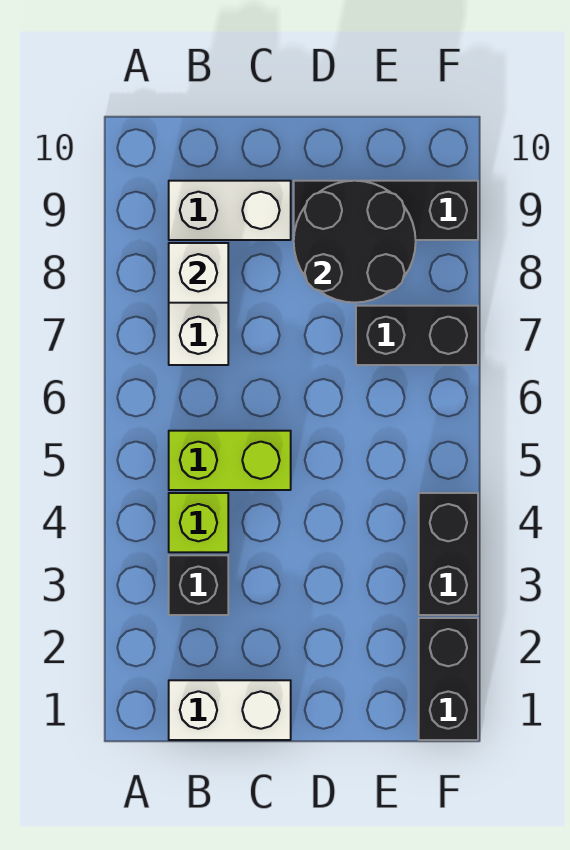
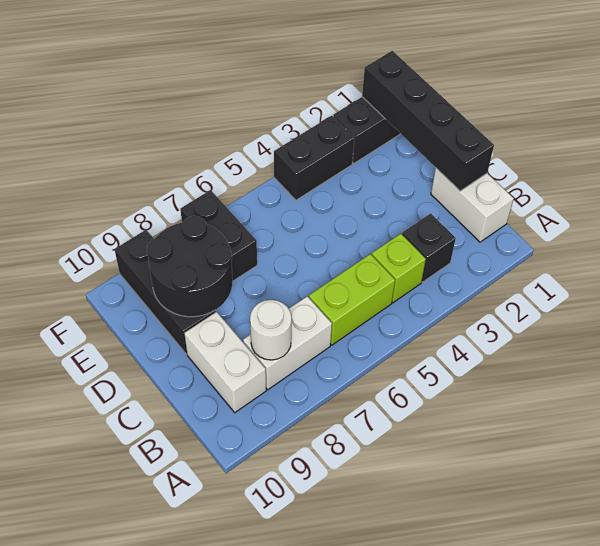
lime brick B5:C5 level 1 -> lime brick B5:B6 level 1
white brick B8 level 2 -> white round brick B8 level 2
none -> black brick C1:F1 level 2

